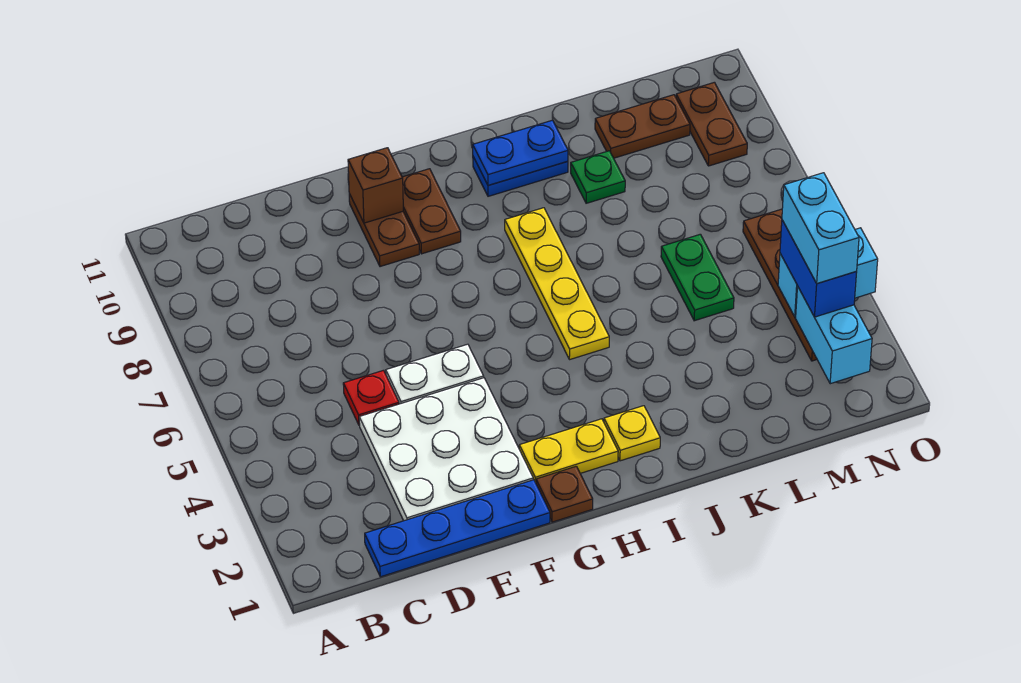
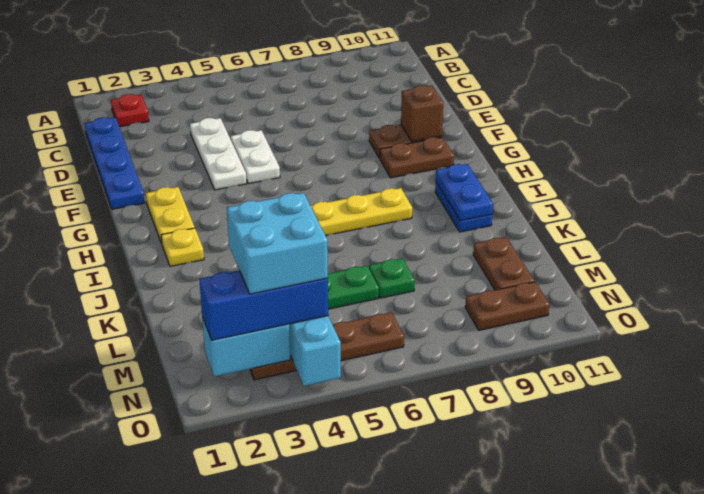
white plate D2:F4 level 1 -> white plate D4:F4 level 1
red plate D5 level 1 -> red plate B2 level 1
brown plate G1 level 1 -> none
green plate K9 level 1 -> green plate L7 level 1
blue brick N3:N4 level 3 -> blue brick N2:N4 level 3
cyan brick N3:N4 level 4 -> cyan brick M3:N4 level 4

